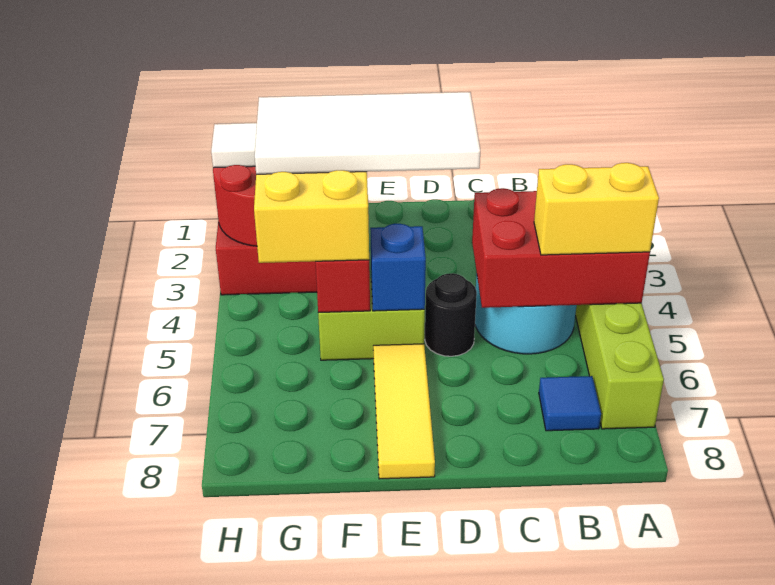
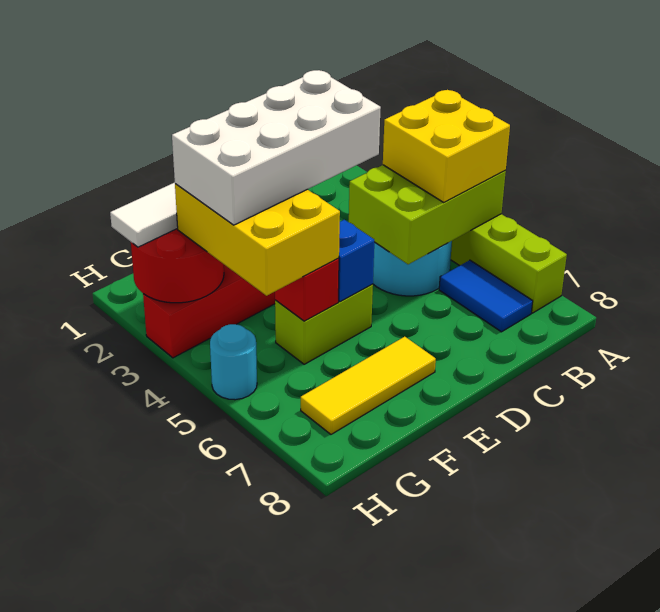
red brick A4:C5 level 2 -> lime brick A4:C5 level 2
yellow brick A5:B5 level 3 -> yellow brick A4:B5 level 3
blue tile B7 level 1 -> blue tile B6:B7 level 1
white tile D3:G4 level 4 -> white brick D3:G4 level 4
black round brick D5 level 1 -> none
yellow tile E6:E8 level 1 -> yellow tile E7:G7 level 1
none -> cyan round brick H5 level 1

